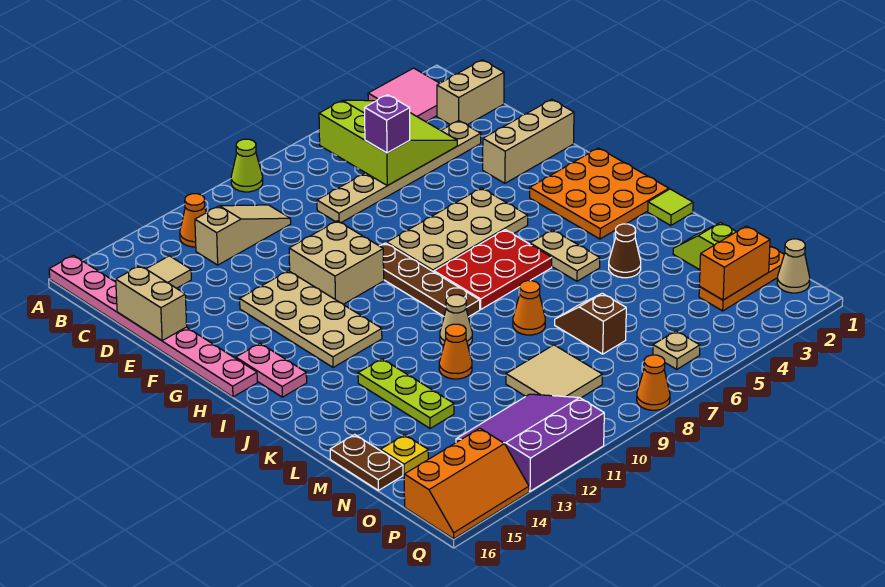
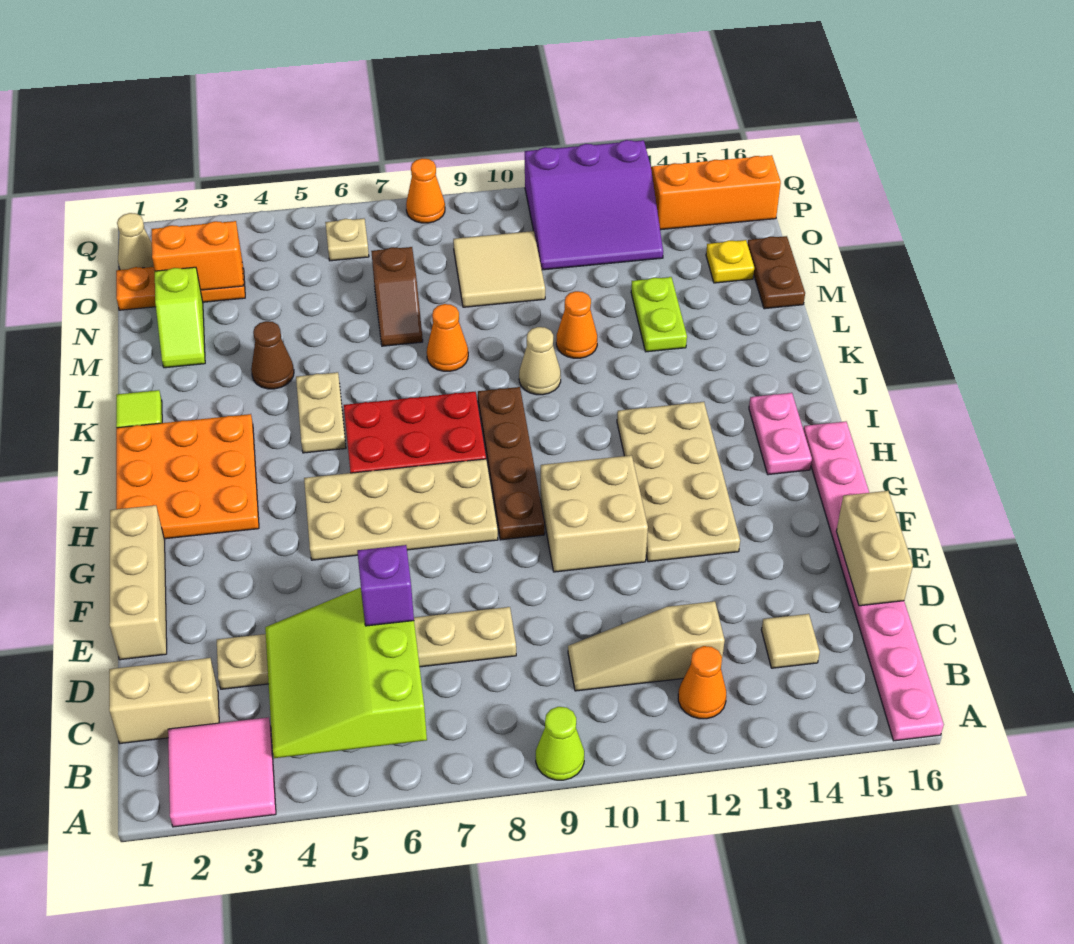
tan brick F1:F3 level 1 -> tan brick E1:G1 level 1
lime plate K13:M13 level 1 -> lime plate L13:M13 level 1

